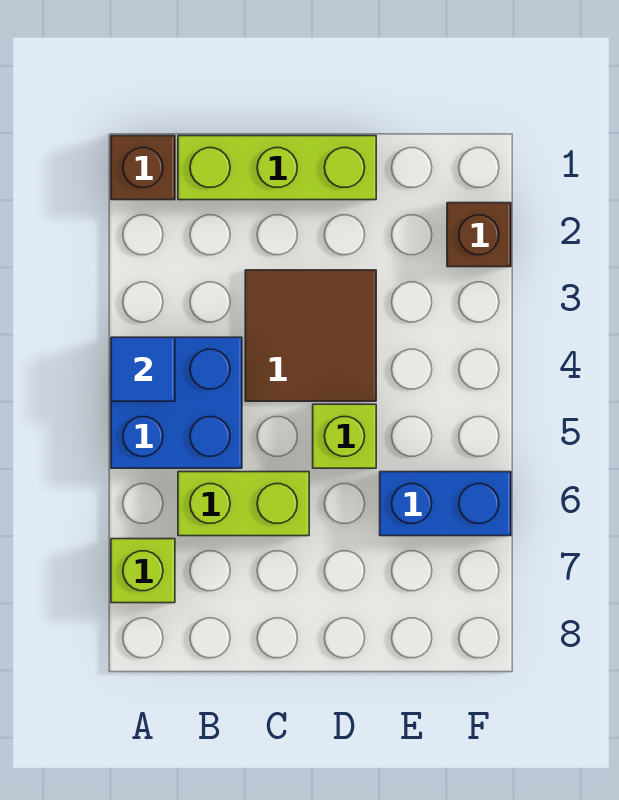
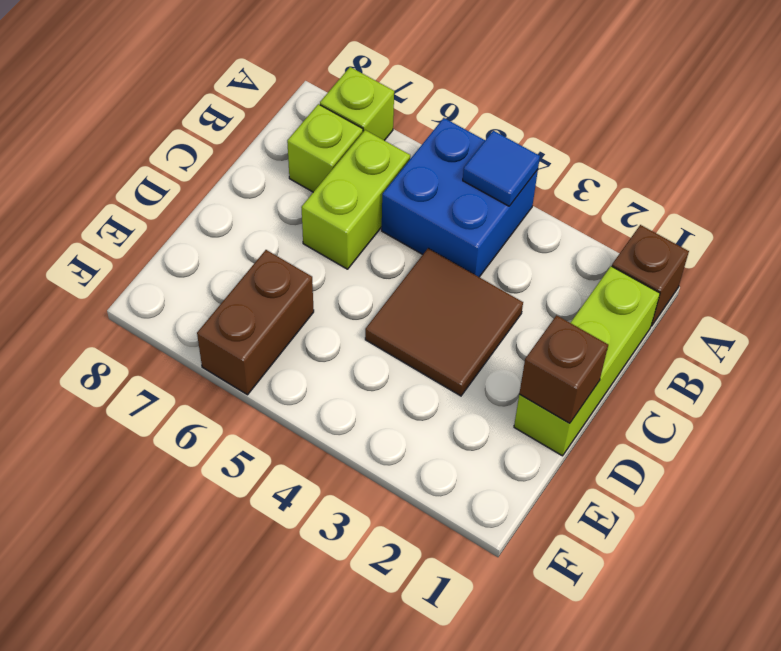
lime brick D5 level 1 -> lime brick B7 level 1
blue brick E6:F6 level 1 -> brown brick E6:F6 level 1
brown brick F2 level 1 -> brown brick D1 level 2

